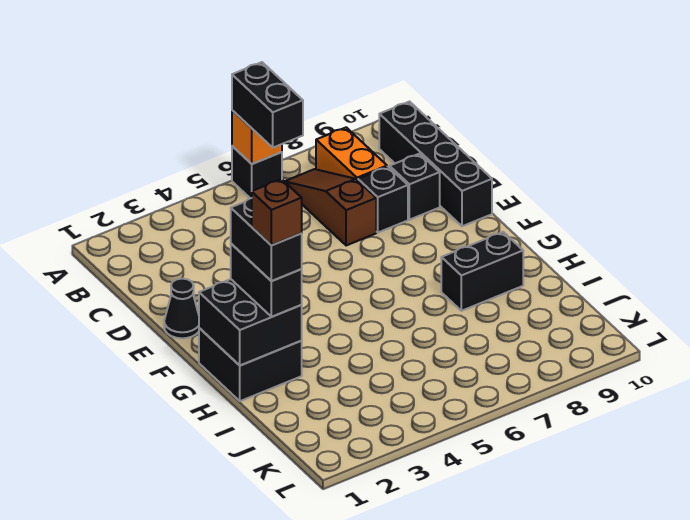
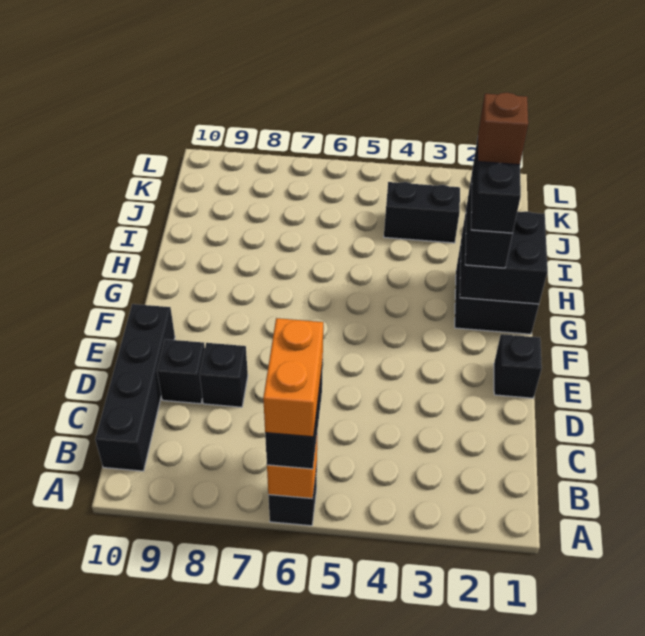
brown slope B7:D7 level 1 top D -> none
orange brick B8:C8 level 1 -> orange brick A6:B6 level 4
black cone E1 level 1 -> black brick E1 level 1
black brick H8:H9 level 1 -> black brick J3:J4 level 1

